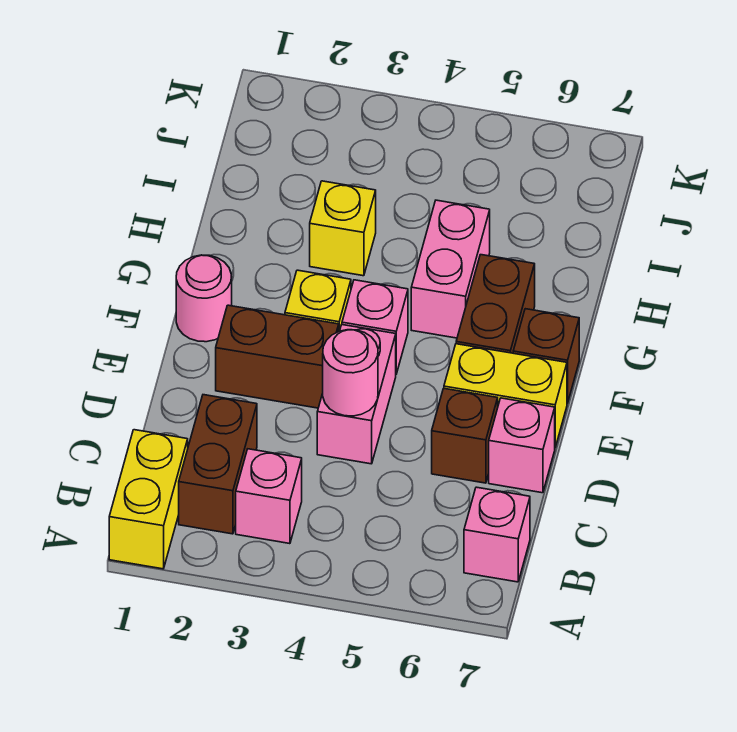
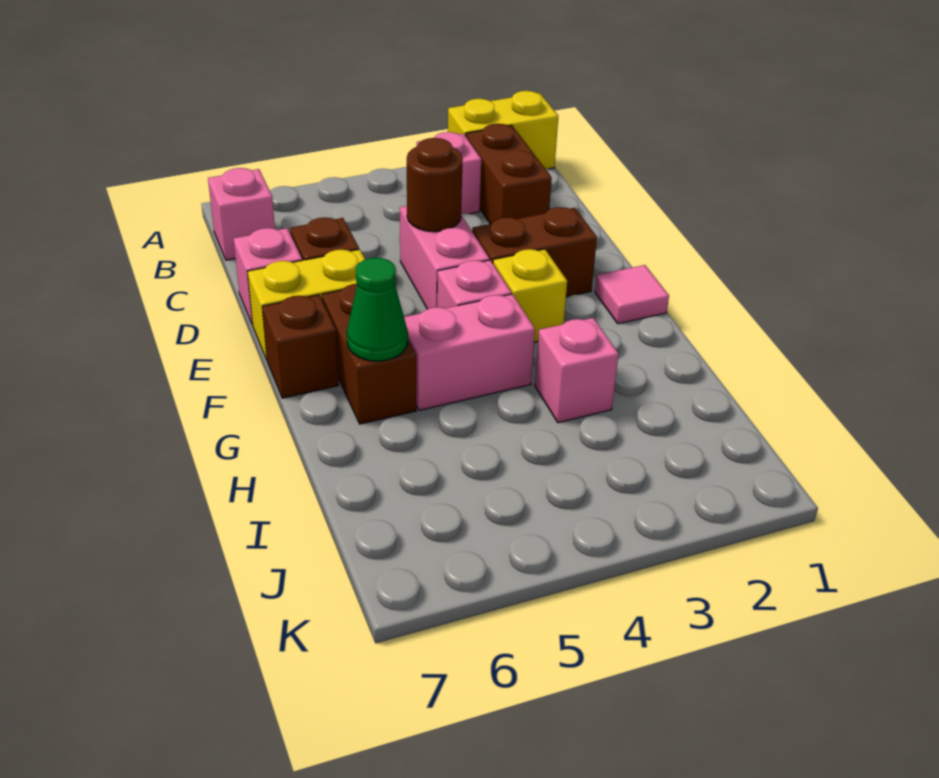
yellow brick A1:B1 level 1 -> yellow brick A1:A2 level 1
pink round brick D4 level 2 -> brown round brick D4 level 2
pink round brick F1 level 1 -> pink tile F1 level 1
pink brick G5:H5 level 1 -> pink brick G4:G5 level 1
none -> green cone G6 level 2
yellow brick H3 level 1 -> pink brick H3 level 1

